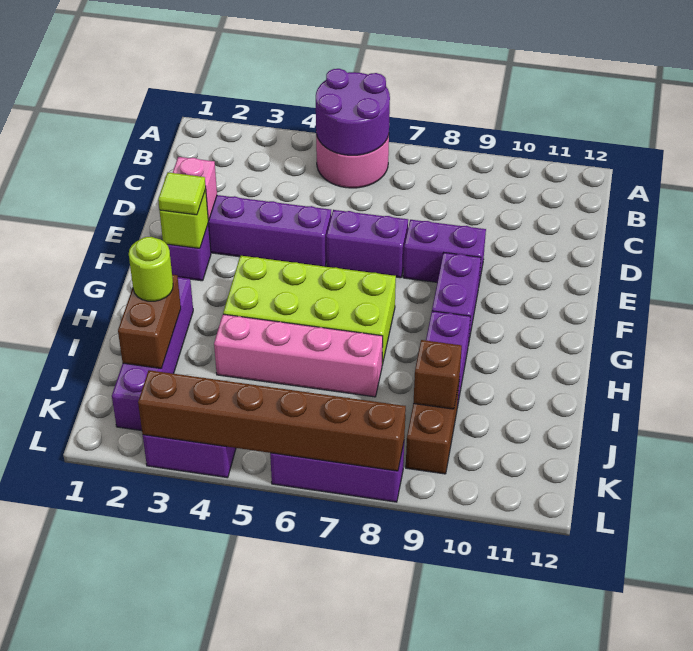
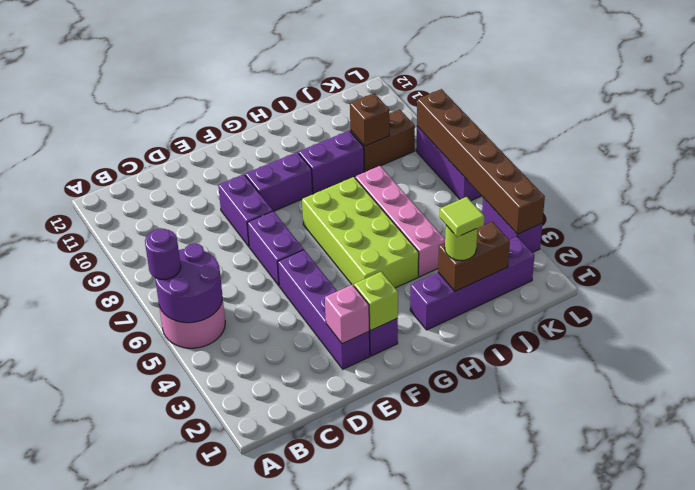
none -> purple round brick A6 level 3
lime tile F2 level 3 -> lime tile I2 level 4

